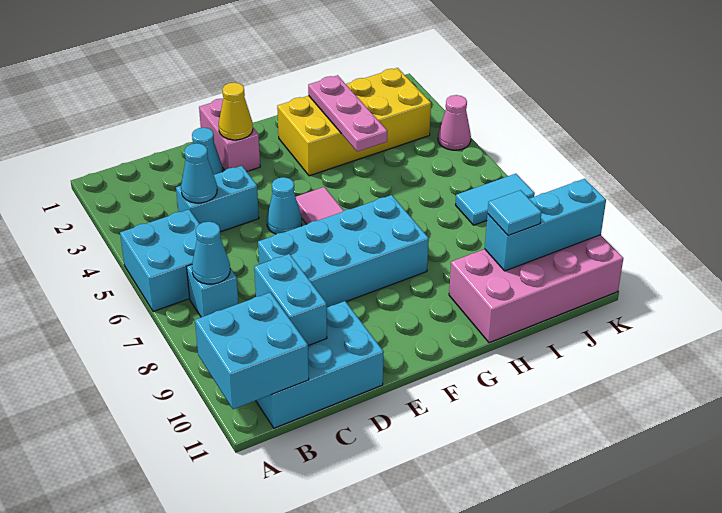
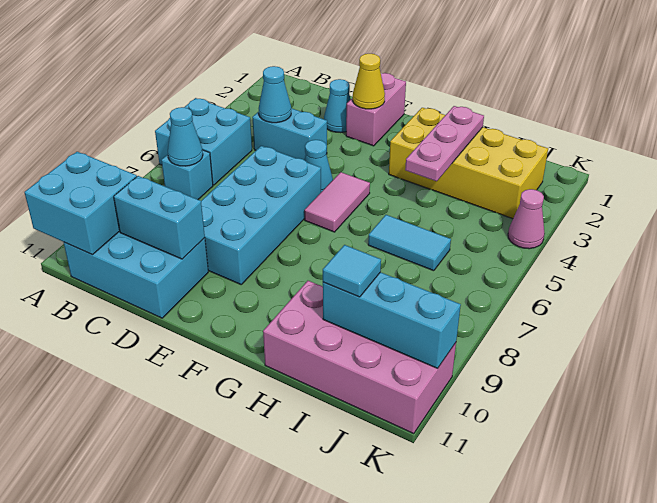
cyan brick C9:C10 level 2 -> cyan brick C10:D10 level 2
cyan brick D7:G8 level 1 -> cyan brick D6:E9 level 1
cyan tile J7:K7 level 1 -> cyan tile H6:I6 level 1

